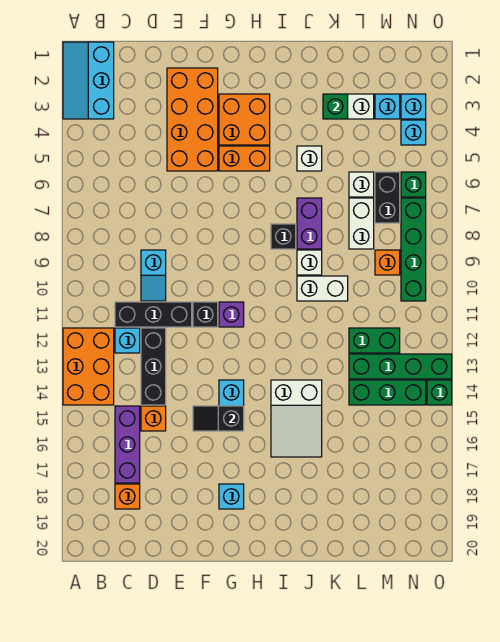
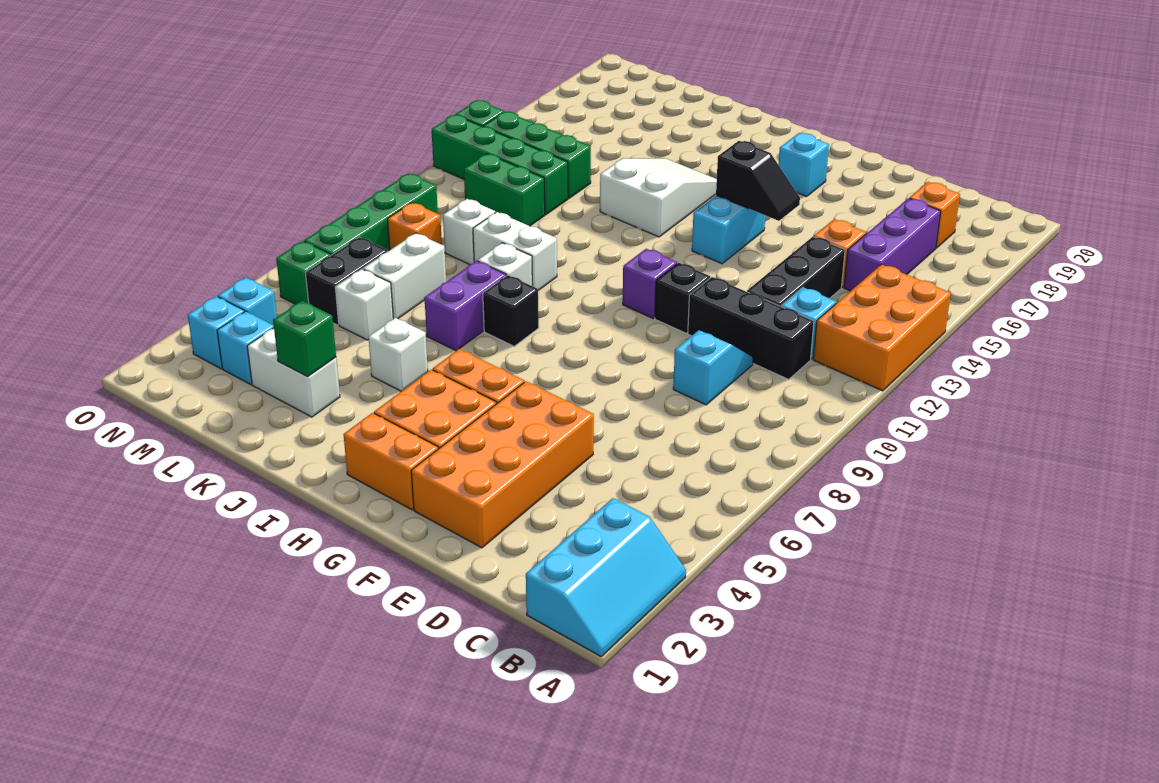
none -> orange brick G2:H2 level 1
none -> white brick L10 level 1

